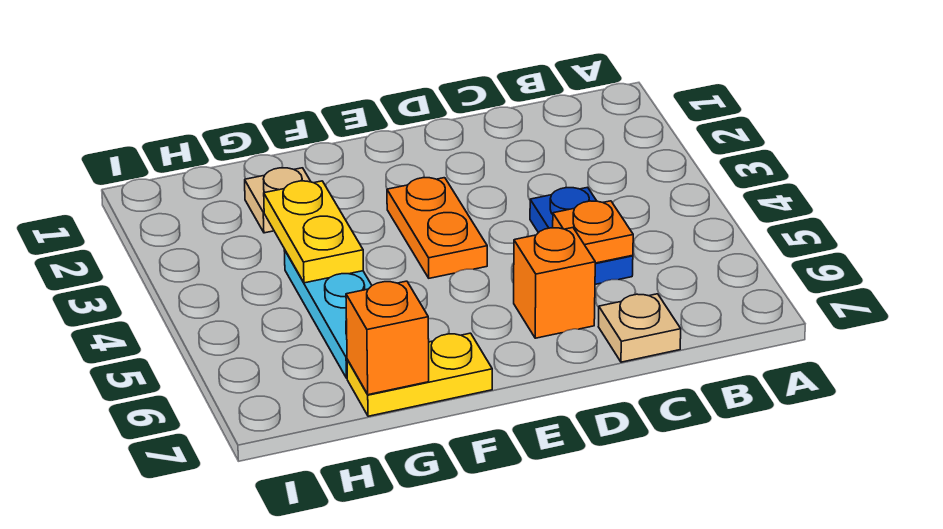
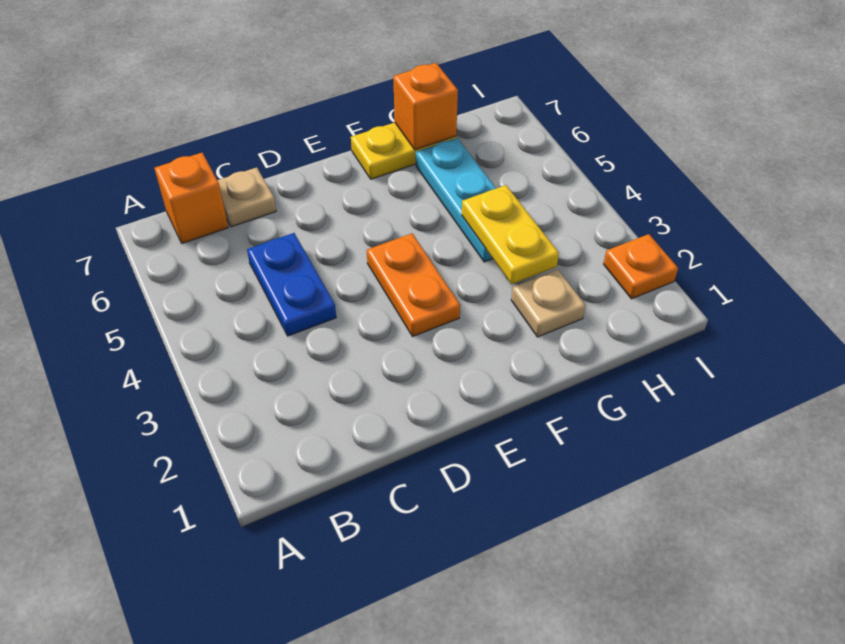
orange plate C5 level 2 -> orange plate I2 level 1
orange brick D6 level 1 -> orange brick B7 level 1

